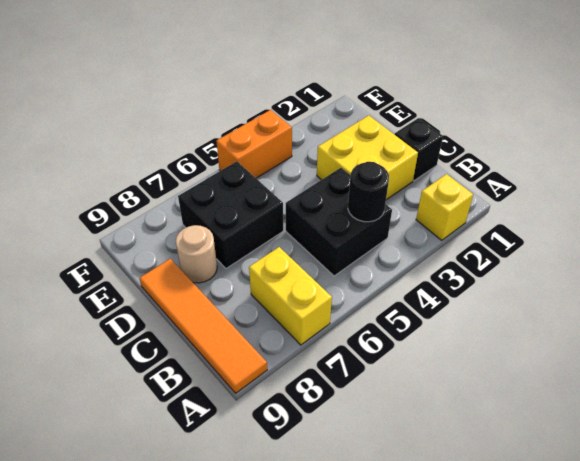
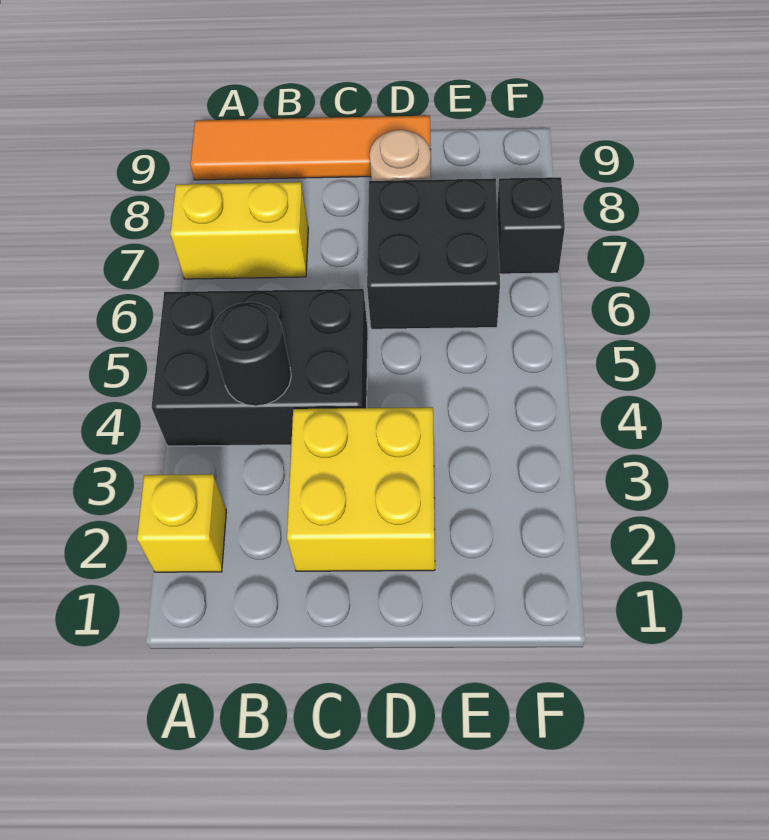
black brick B4:C5 level 1 -> black brick A4:C5 level 1
black brick C1 level 1 -> black brick F7 level 1
orange brick F4:F5 level 1 -> none

